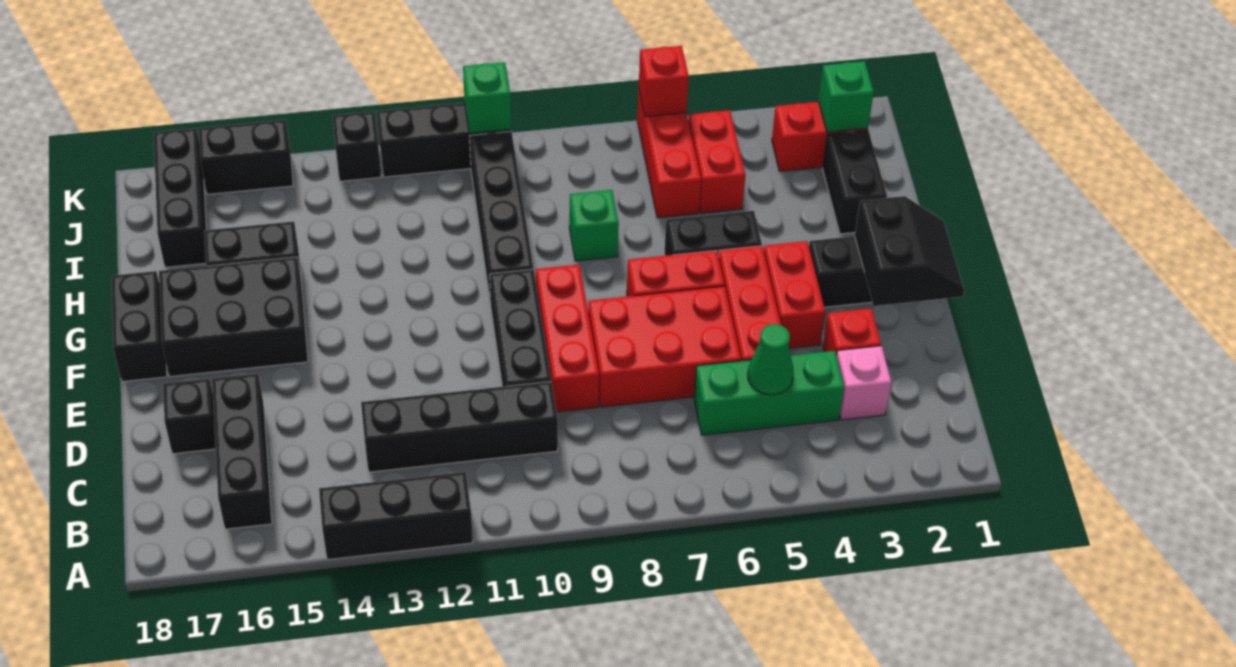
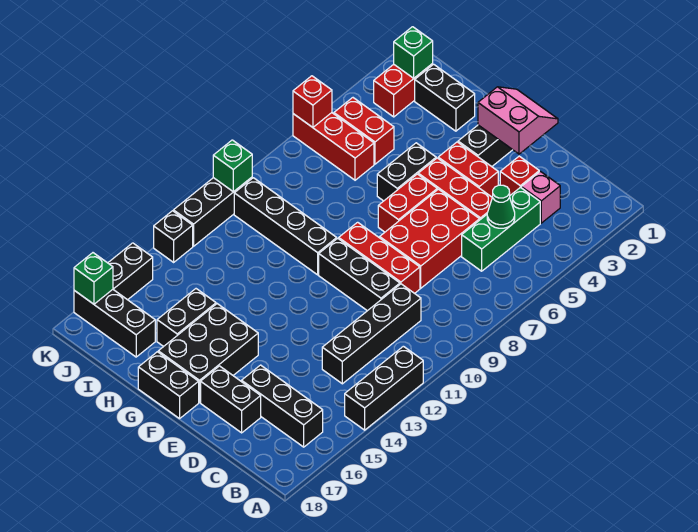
black brick D17 level 1 -> black brick D17:E17 level 1
black slope E1:F2 level 2 top 2 -> pink slope E1:F2 level 2 top 2
green brick H8 level 1 -> green brick K17 level 2

